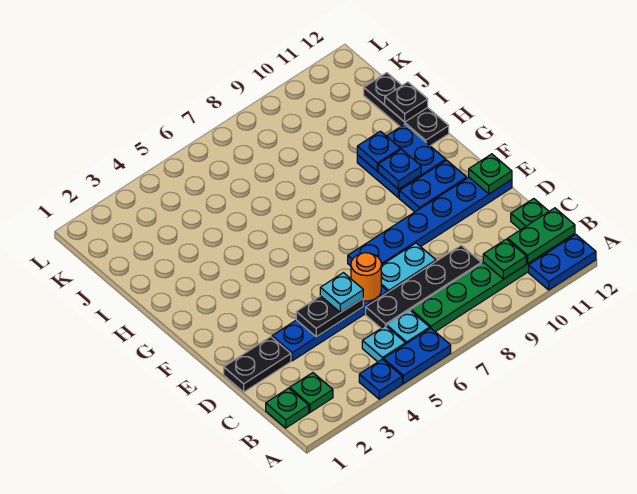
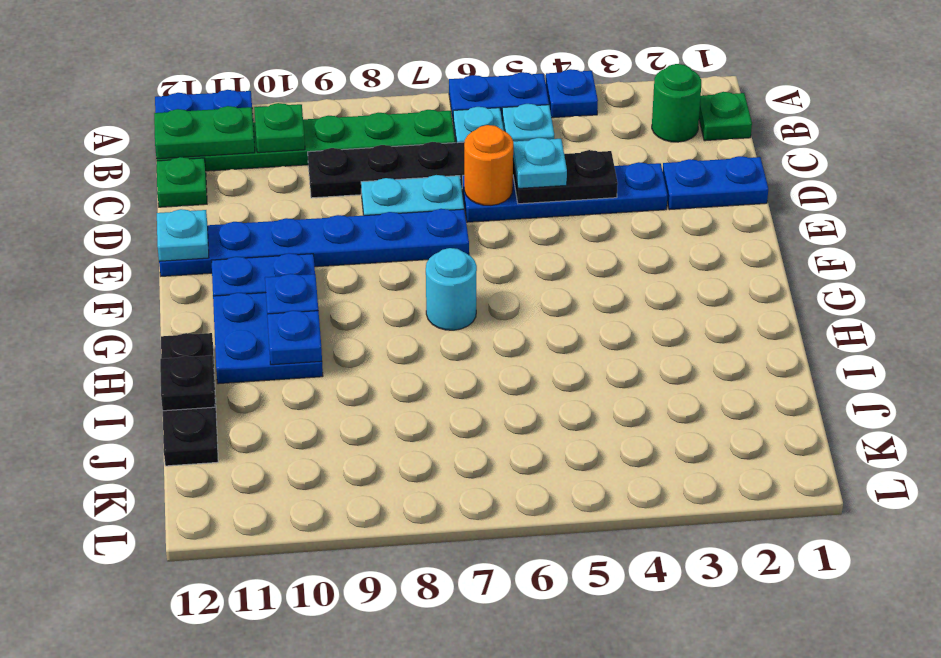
green plate B2 level 1 -> green round brick B2 level 1
black plate D1:D2 level 1 -> blue plate D1:D2 level 1
green plate E12 level 2 -> cyan plate E12 level 2
none -> cyan round brick G7 level 1

